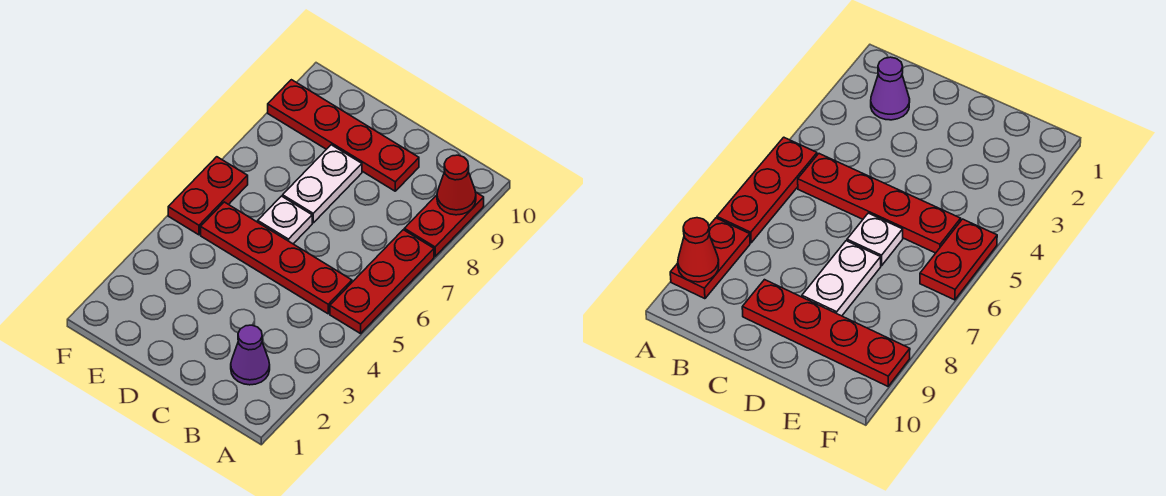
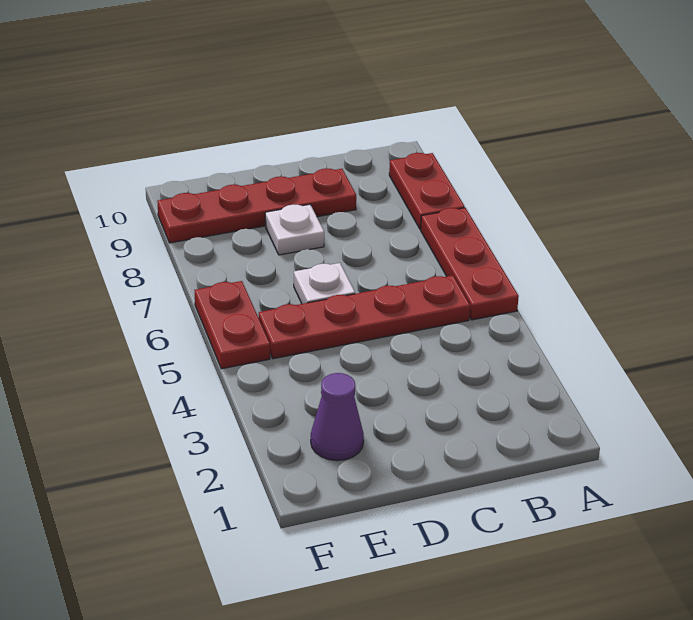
red cone A9 level 2 -> none
purple cone B2 level 1 -> purple cone E2 level 1
white plate D7:D8 level 1 -> white plate D8 level 1

